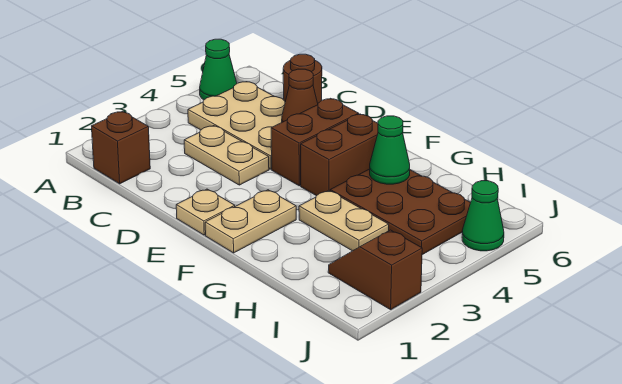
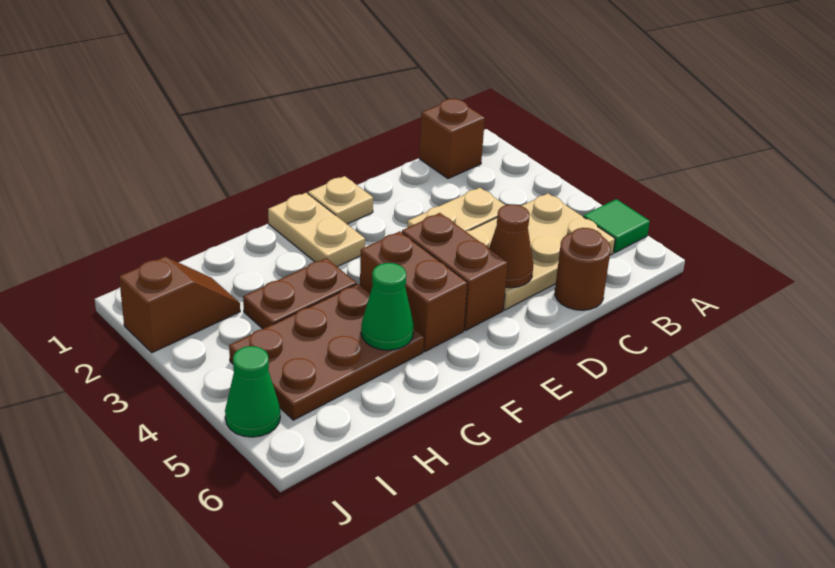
green cone A5 level 1 -> green tile A5 level 1
tan plate G3:H3 level 1 -> brown plate G3:H3 level 1

